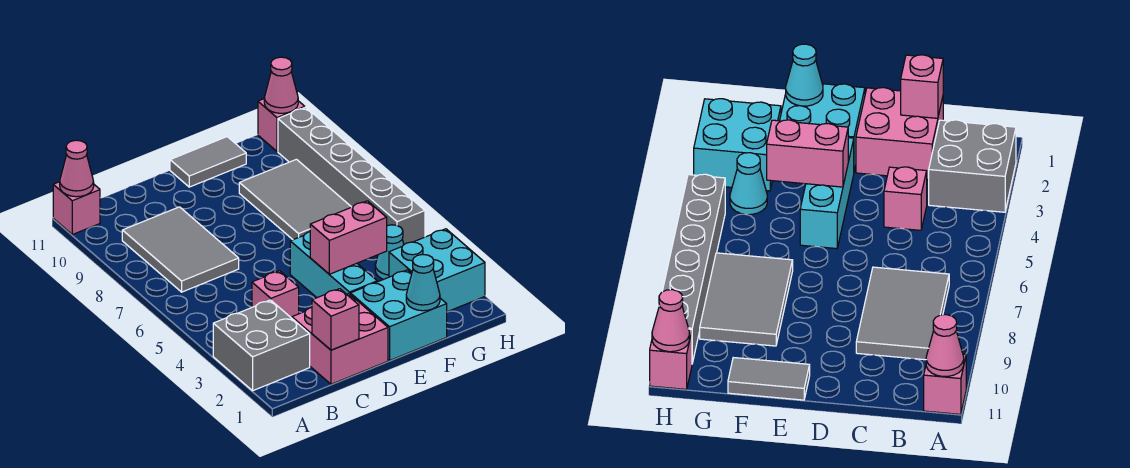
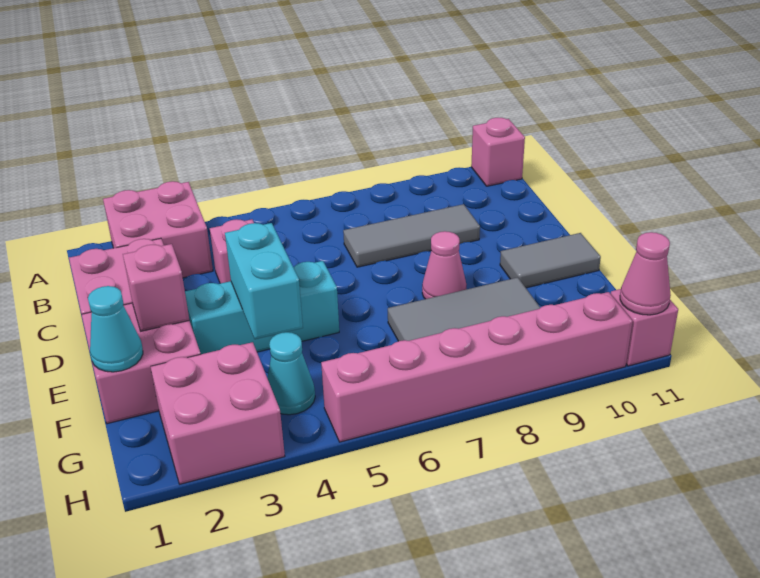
grey brick A2:B3 level 1 -> pink brick A2:B3 level 1
pink cone A11 level 2 -> pink cone E8 level 1
grey tile B7:C9 level 1 -> grey tile C7:C9 level 1
pink brick C1 level 2 -> pink brick E2 level 2
cyan brick E1:F2 level 1 -> pink brick E1:F2 level 1
pink brick E4:F4 level 2 -> cyan brick E4:F4 level 2
grey tile E11:F11 level 1 -> grey tile E10:E11 level 1
cyan brick G2:H3 level 1 -> pink brick G2:H3 level 1
grey brick H5:H10 level 1 -> pink brick H5:H10 level 1

